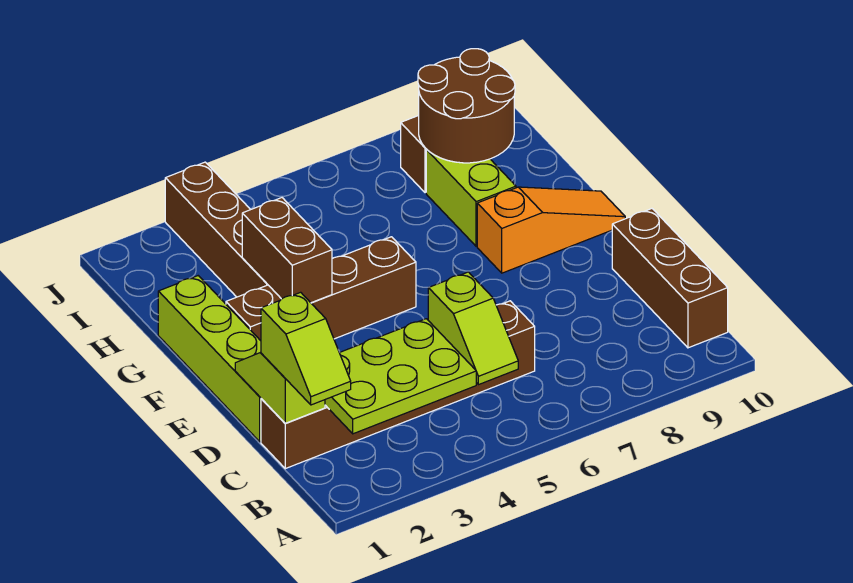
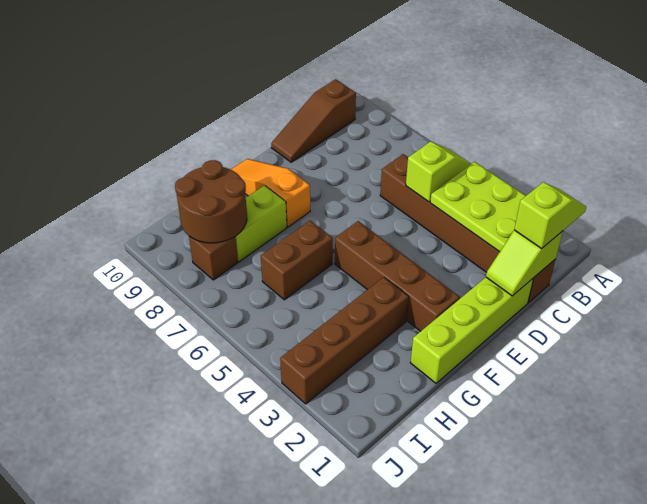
brown brick B10:D10 level 1 -> brown slope B10:D10 level 1 top B
brown brick F3:G3 level 2 -> brown brick G6:H6 level 1

